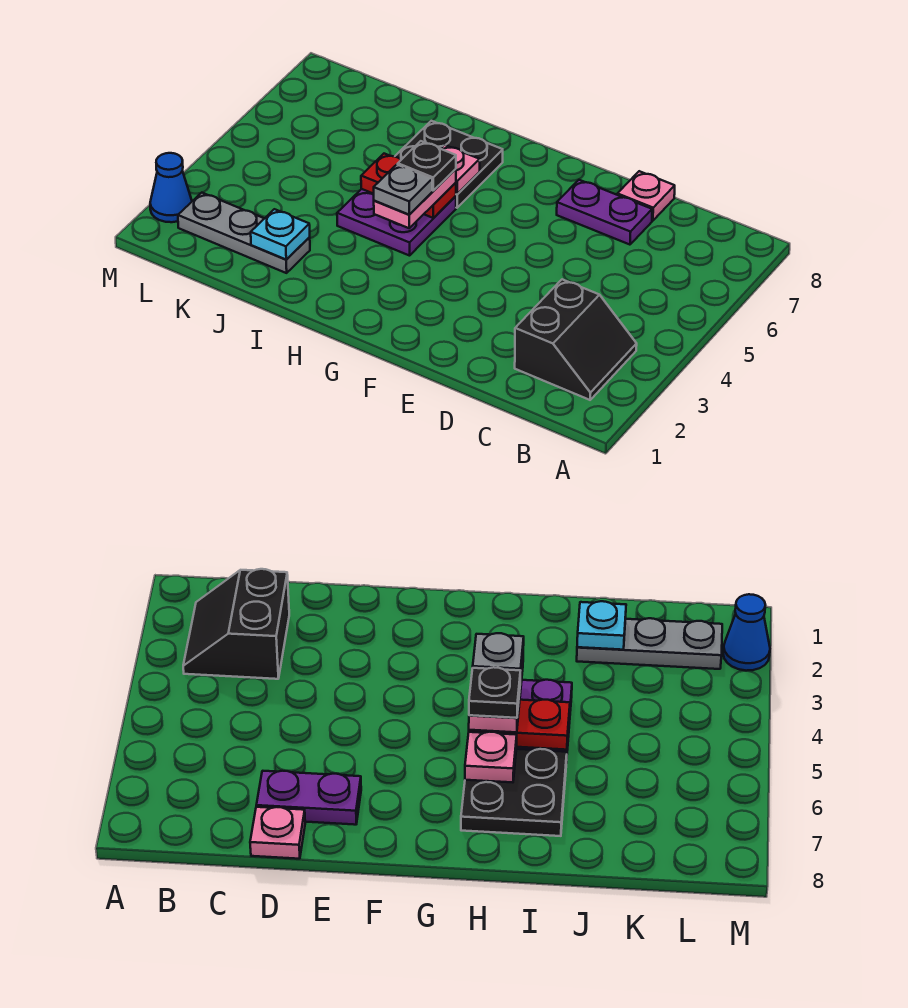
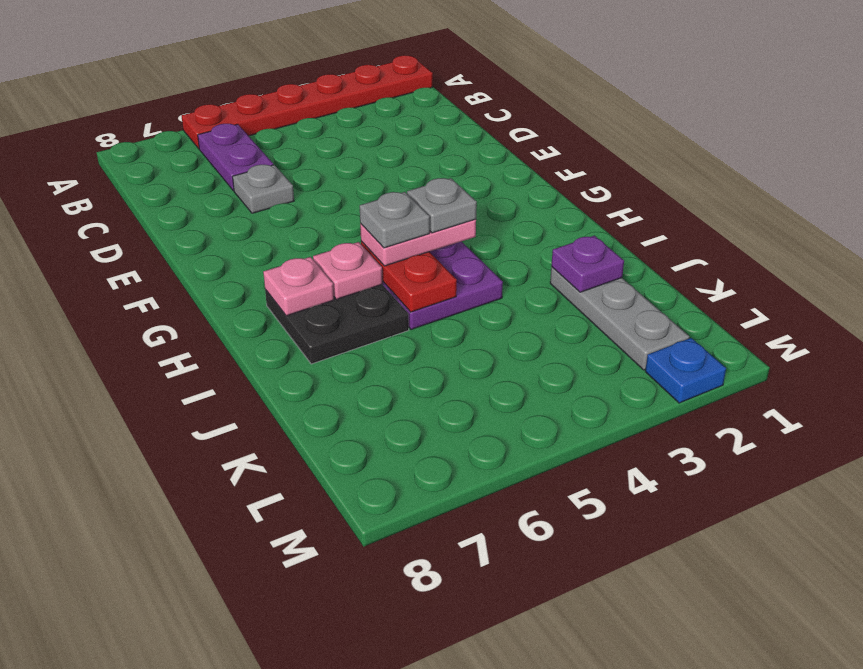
none -> red plate A1:A6 level 1
black slope B2:C3 level 1 top C -> none
none -> grey plate D6 level 1
purple plate D7:E7 level 1 -> purple plate B6:C6 level 1
pink plate D8 level 1 -> pink plate H7 level 2
black plate H5 level 4 -> grey plate H5 level 4
cyan plate J2 level 2 -> purple plate J2 level 2
blue cone M2 level 1 -> blue plate M2 level 1

